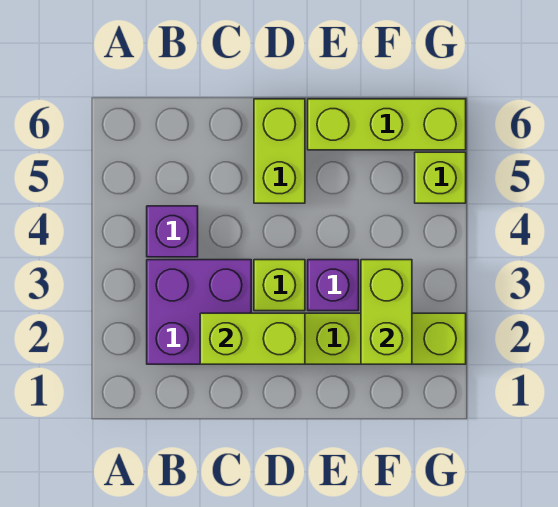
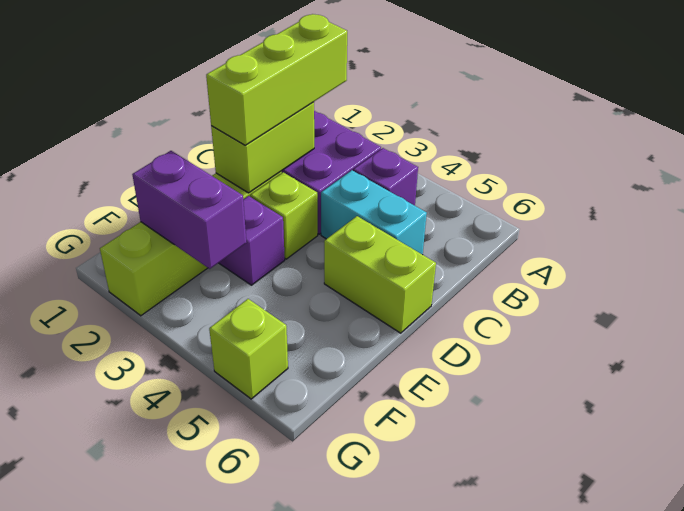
none -> cyan brick C4:C5 level 1
lime brick E6:G6 level 1 -> lime brick B2:D2 level 3
lime brick F2:F3 level 2 -> purple brick F2:F3 level 2

